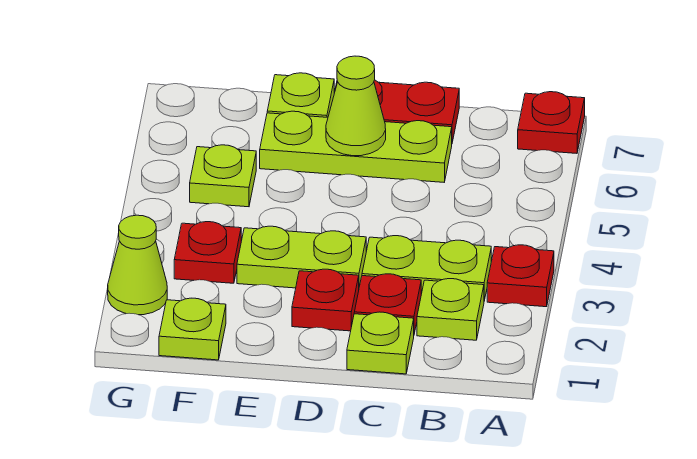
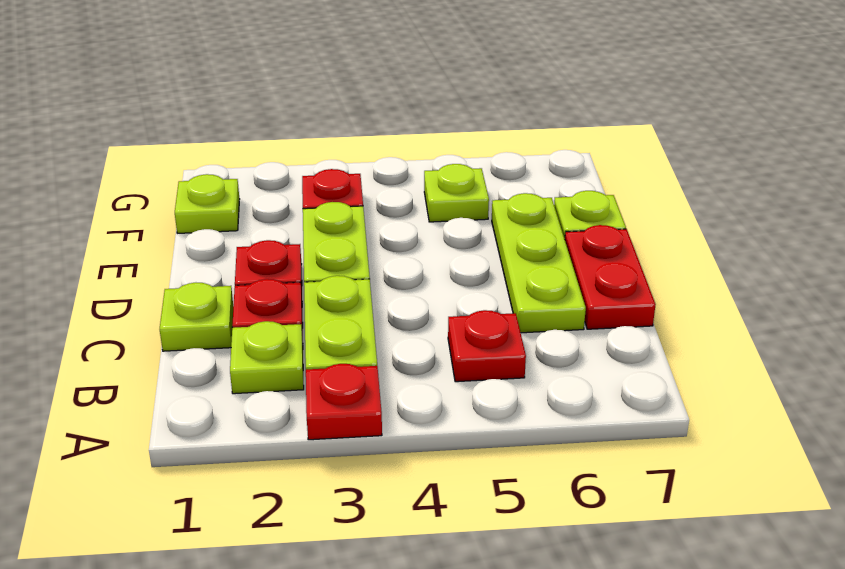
red plate A7 level 1 -> red plate B5 level 1
lime cone D6 level 2 -> none
lime cone G2 level 1 -> none

